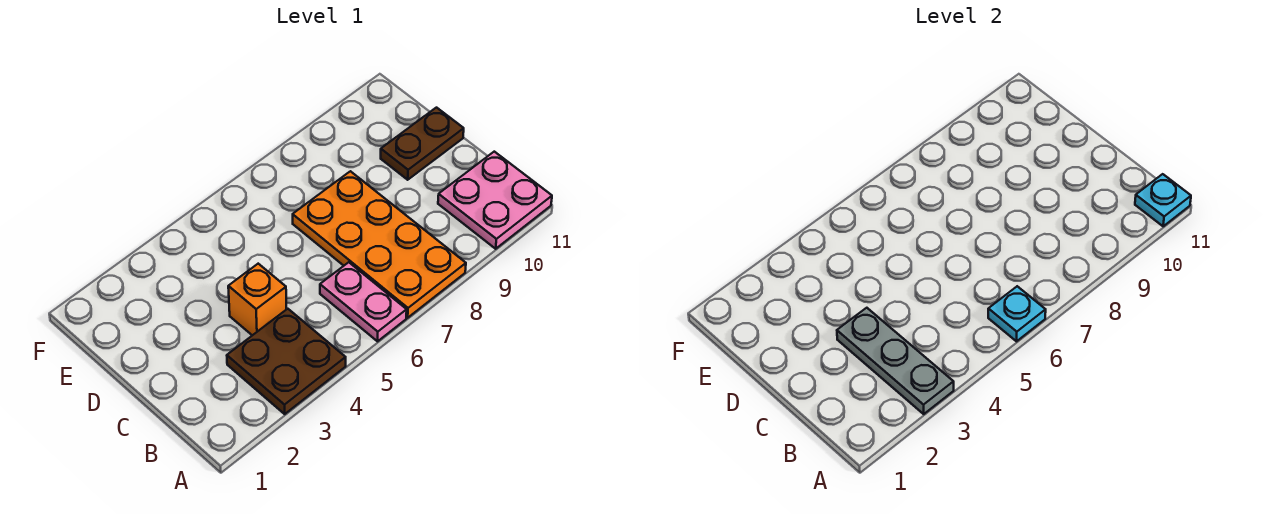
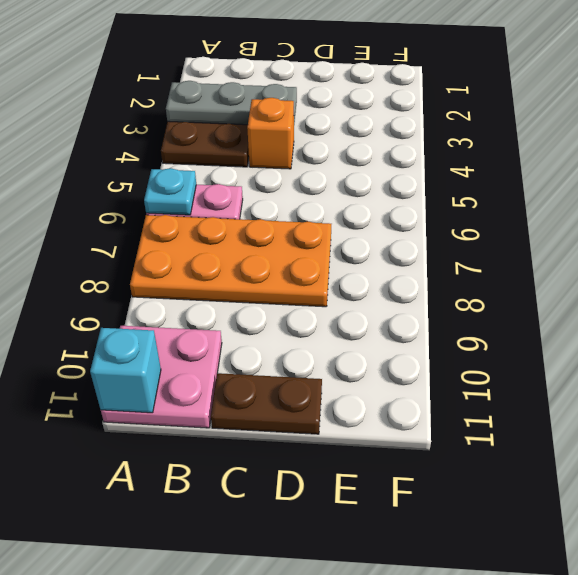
cyan plate A11 level 2 -> cyan brick A11 level 2
brown plate D10:D11 level 1 -> brown plate C11:D11 level 1

